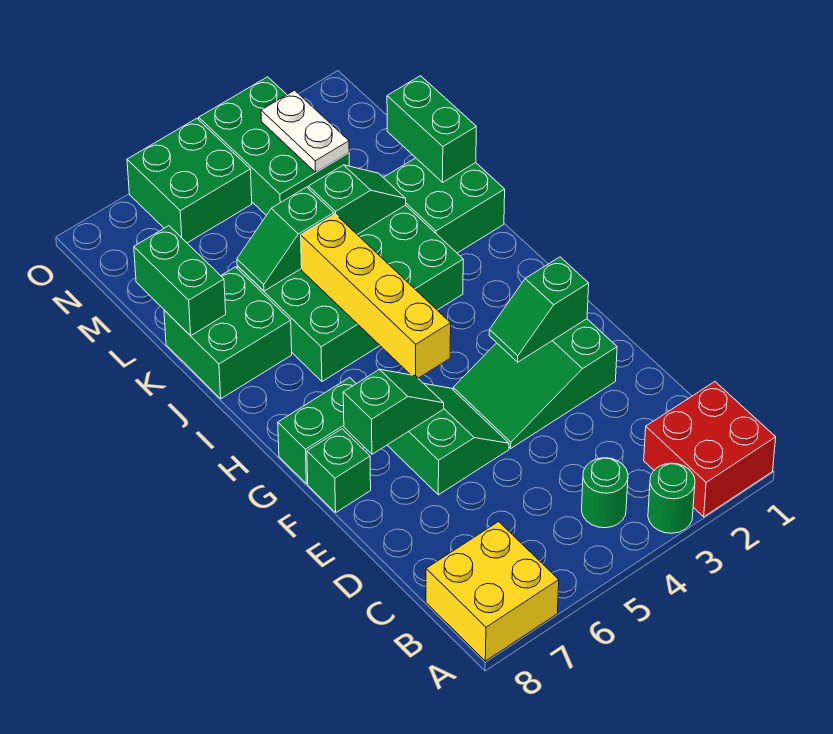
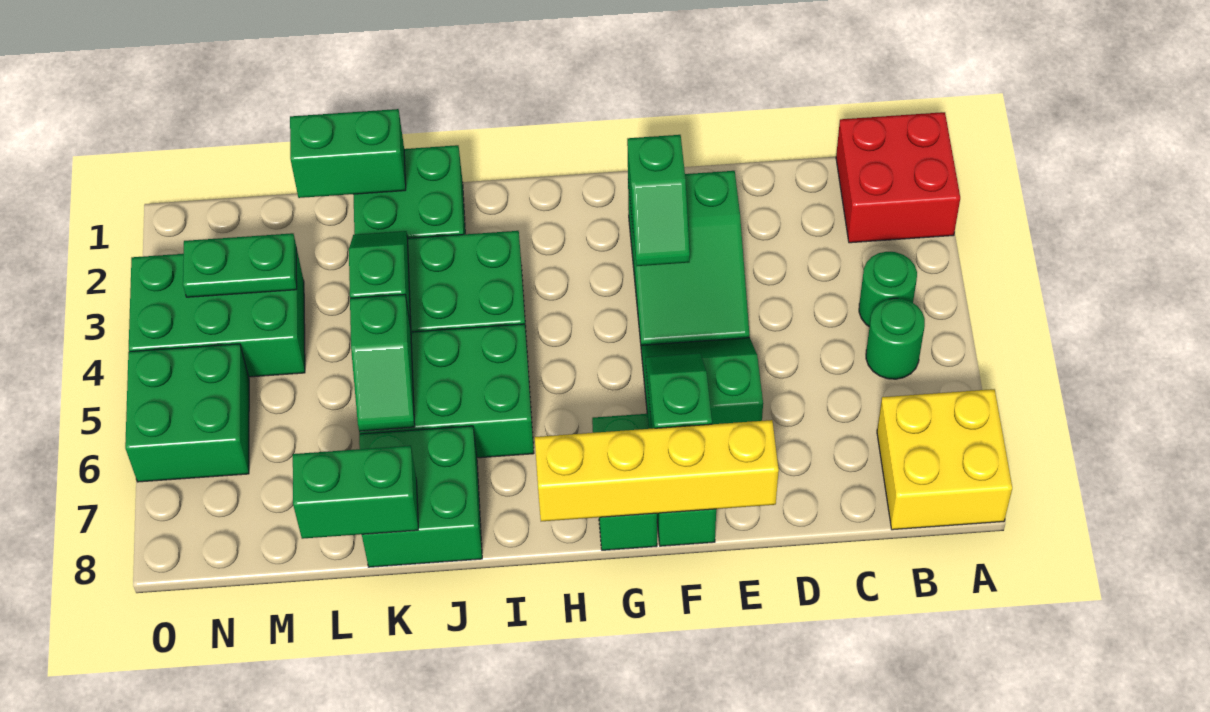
green round brick A3 level 1 -> green round brick B5 level 1
yellow brick G5:J5 level 2 -> yellow brick E8:H8 level 2
white plate M3:N3 level 2 -> green plate M3:N3 level 2

